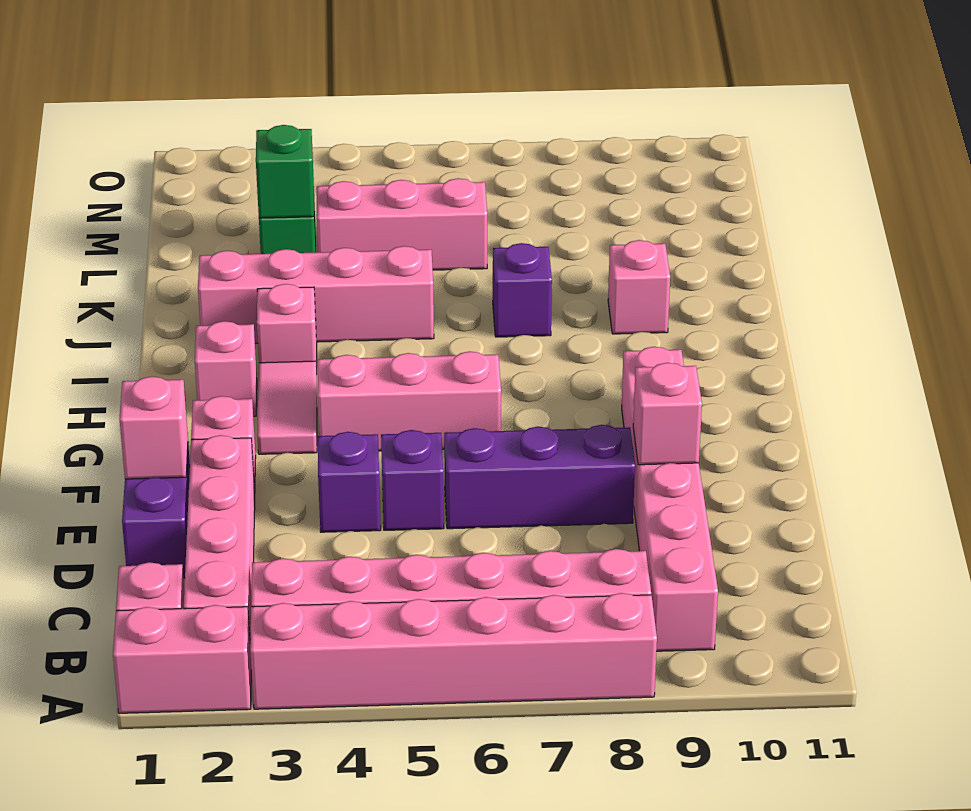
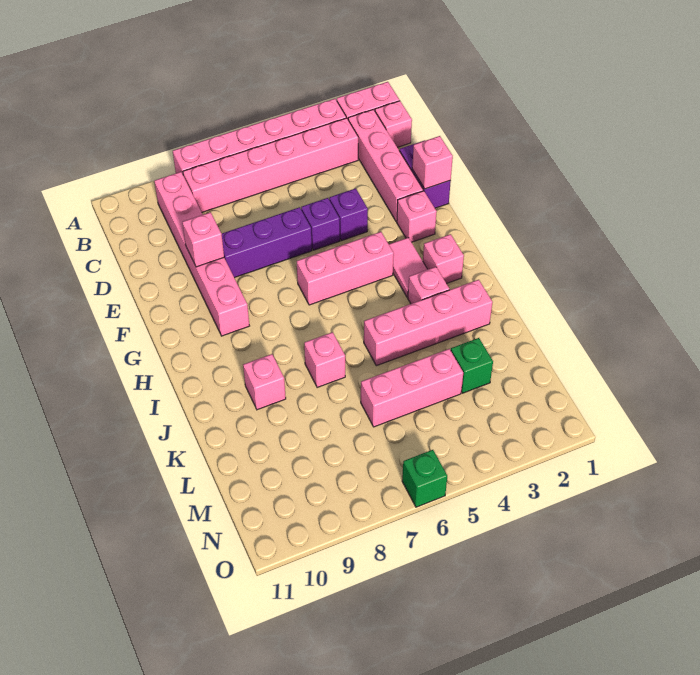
purple brick J7 level 1 -> pink brick J7 level 1
green brick L3 level 2 -> green brick O6 level 1

